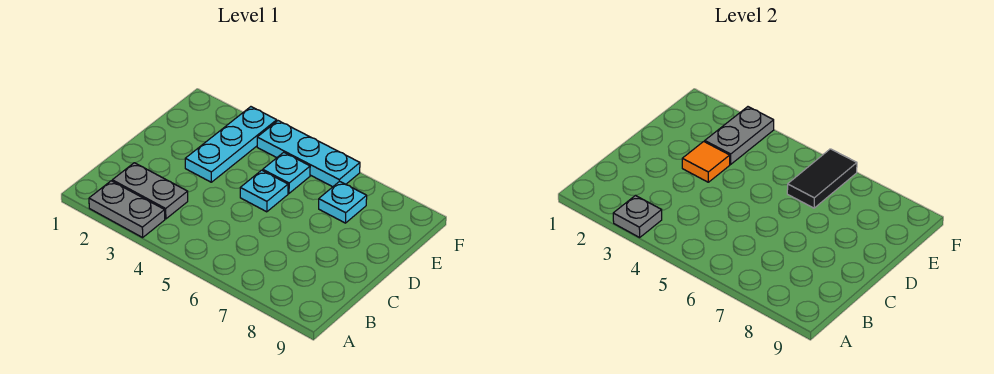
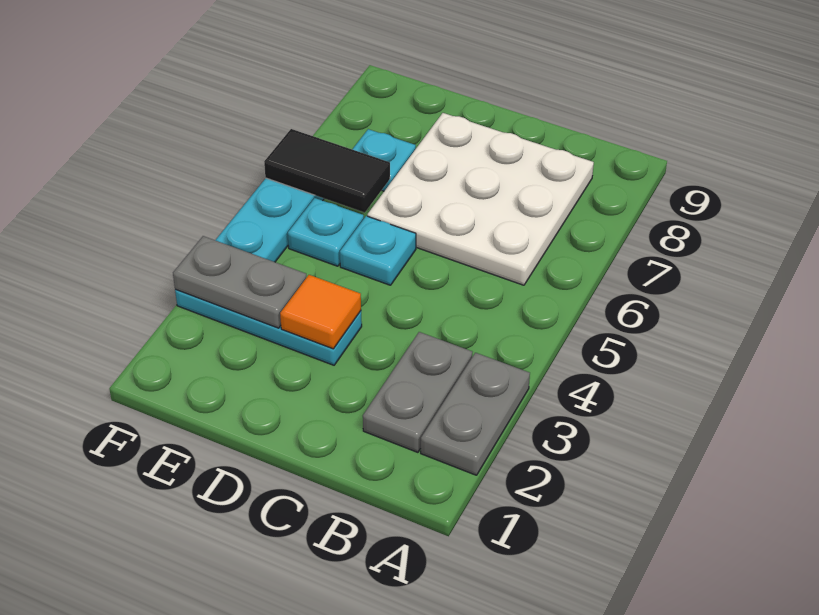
grey plate A3 level 2 -> none
none -> white plate B6:D8 level 1

